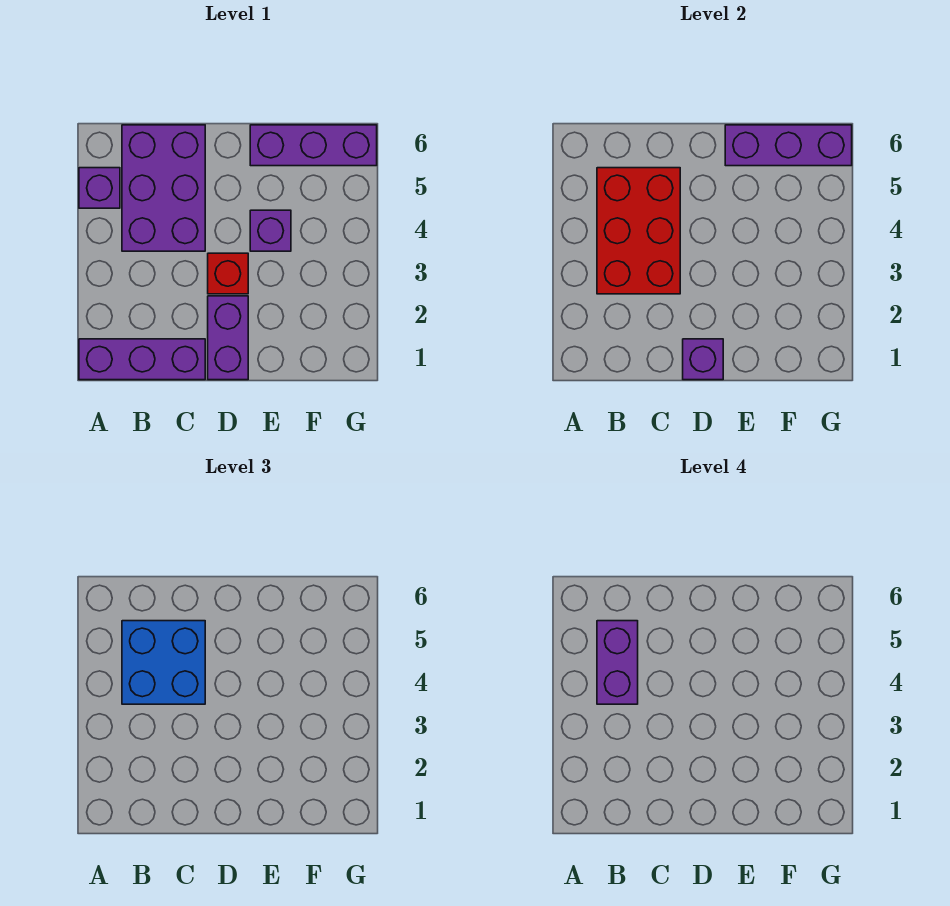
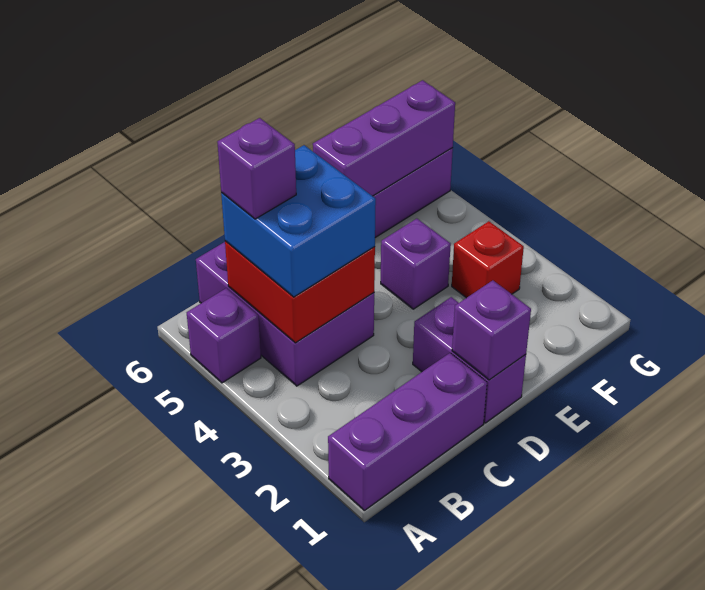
red brick B3:C5 level 2 -> red brick B4:C5 level 2
purple brick B4:B5 level 4 -> purple brick B5 level 4
red brick D3 level 1 -> red brick F3 level 1

